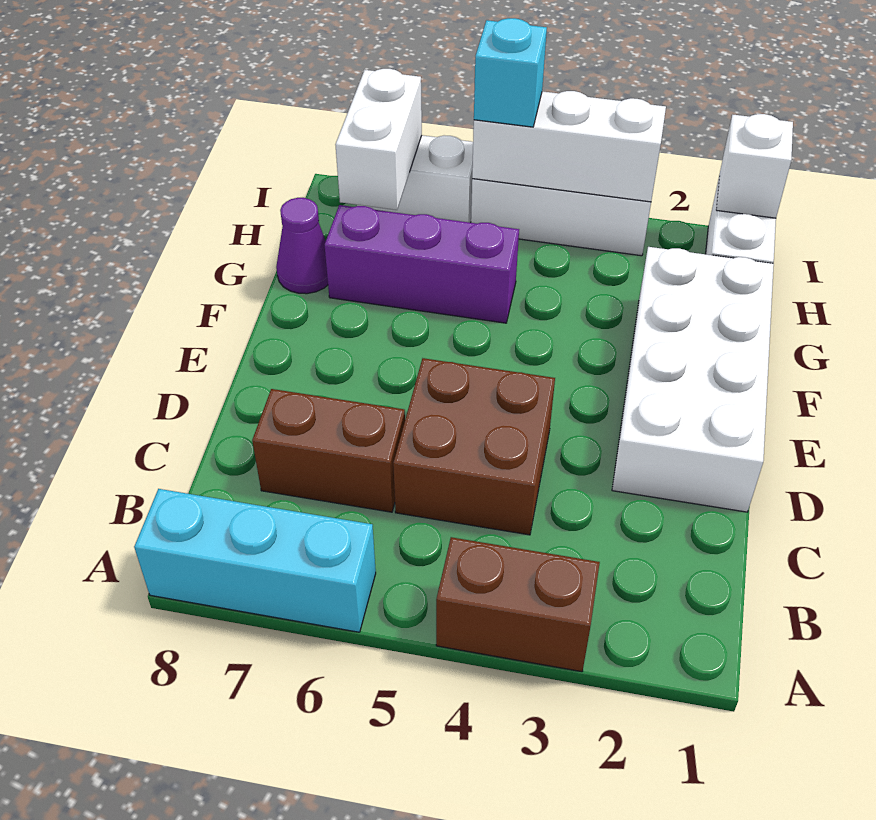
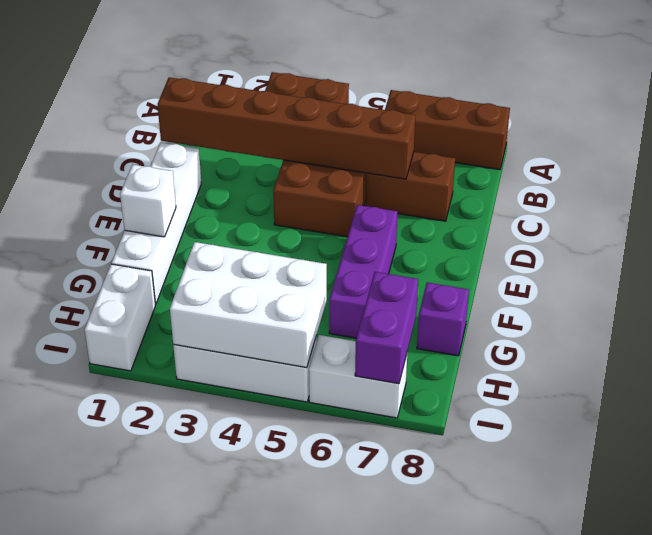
cyan brick A6:A8 level 1 -> brown brick A6:A8 level 1
none -> brown brick C1:C6 level 2
white brick D1:G2 level 1 -> white brick D1:G1 level 1
purple brick G5:G7 level 1 -> purple brick E6:G6 level 1
purple cone G8 level 1 -> purple brick G8 level 1
white brick H7:I7 level 2 -> purple brick H7:I7 level 2
white brick I1 level 2 -> white brick F1 level 2
white brick I3:I5 level 2 -> white brick H3:I5 level 2
cyan brick I5 level 3 -> none

